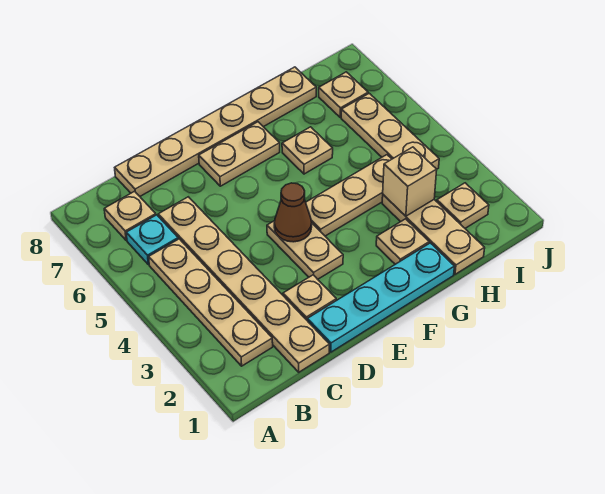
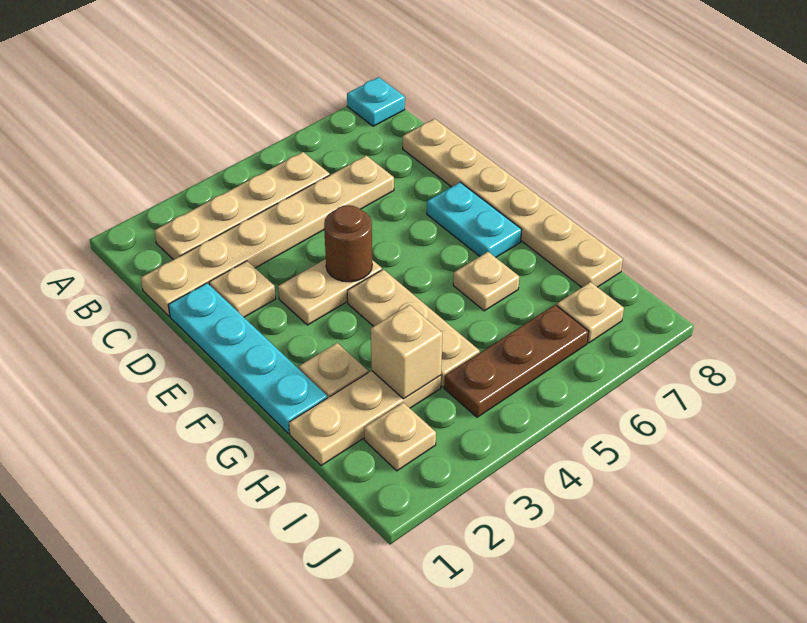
cyan plate B6 level 1 -> cyan plate A8 level 1
tan plate B7 level 1 -> none
brown cone E4 level 2 -> brown round brick E4 level 2
tan plate E7:F7 level 1 -> cyan plate E7:F7 level 1
tan plate I4:I6 level 1 -> brown plate I4:I6 level 1

